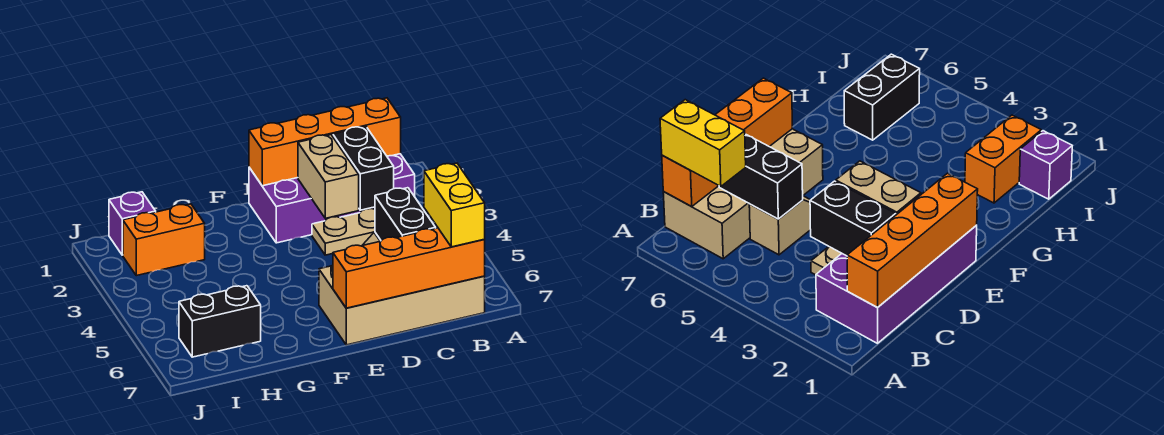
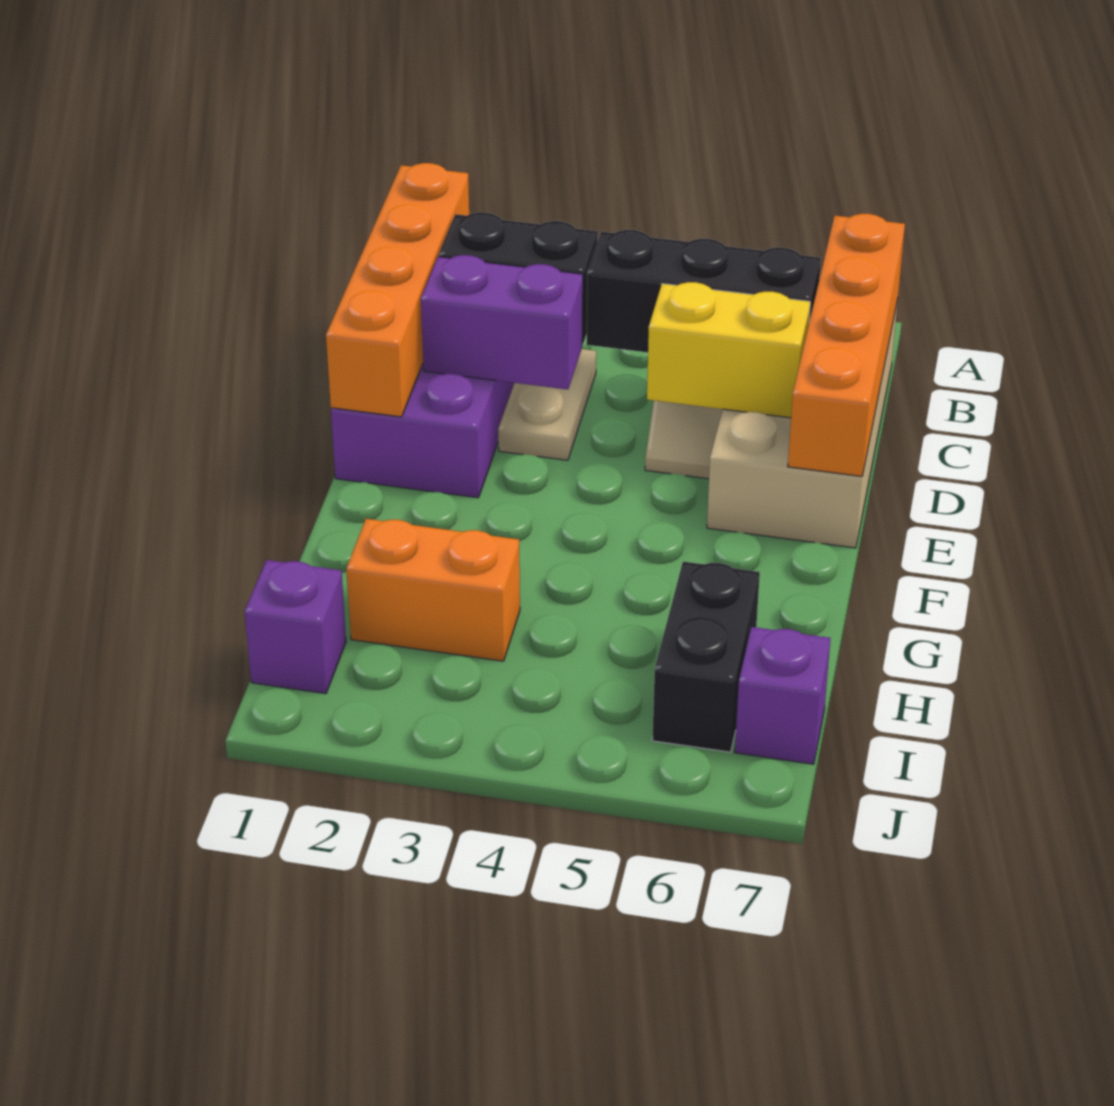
yellow brick B6:B7 level 3 -> yellow brick D5:D6 level 2
black brick C5:C6 level 2 -> black brick C4:C6 level 2
tan brick D2:D3 level 2 -> purple brick D2:D3 level 2
orange brick H2:I2 level 1 -> orange brick H2:H3 level 1
none -> purple brick I7 level 1

